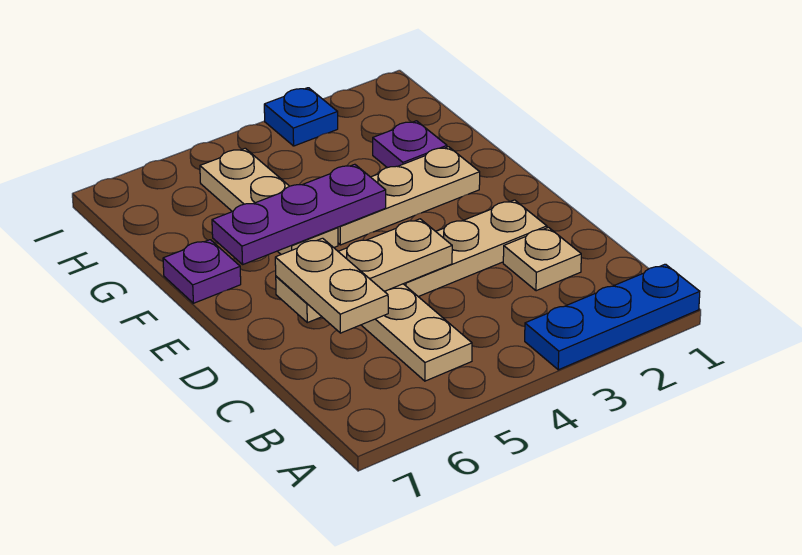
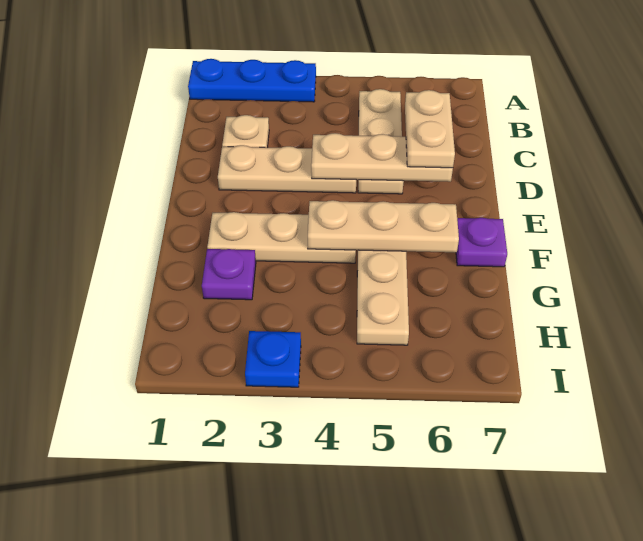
purple plate F4:F6 level 2 -> tan plate F4:F6 level 2

